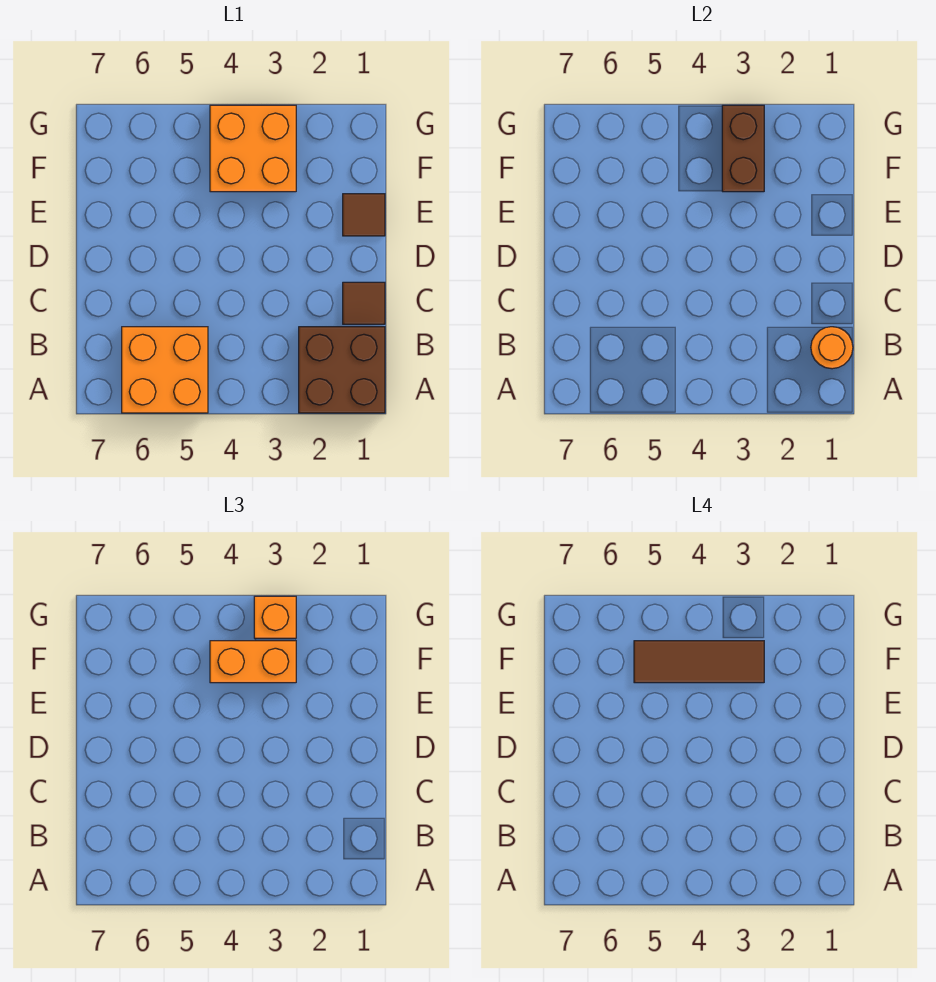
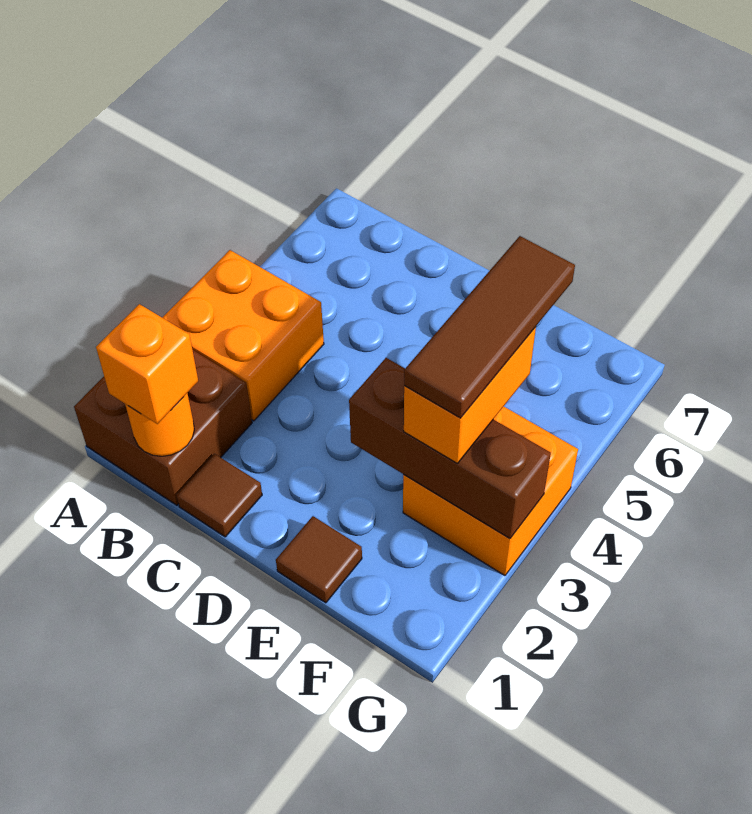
orange brick A5:B6 level 1 -> orange brick A3:B4 level 1
brown brick F3:G3 level 2 -> brown brick E3:G3 level 2
orange brick G3 level 3 -> orange brick B1 level 3

